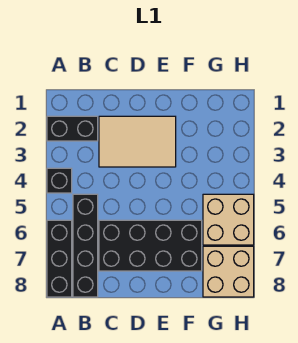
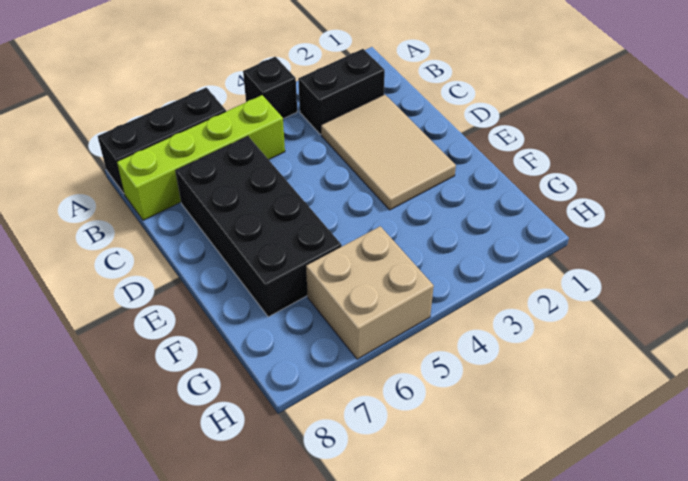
black brick A2:B2 level 1 -> black brick B2:B3 level 1
black brick B5:B8 level 1 -> lime brick B5:B8 level 1
tan brick G7:H8 level 1 -> none

